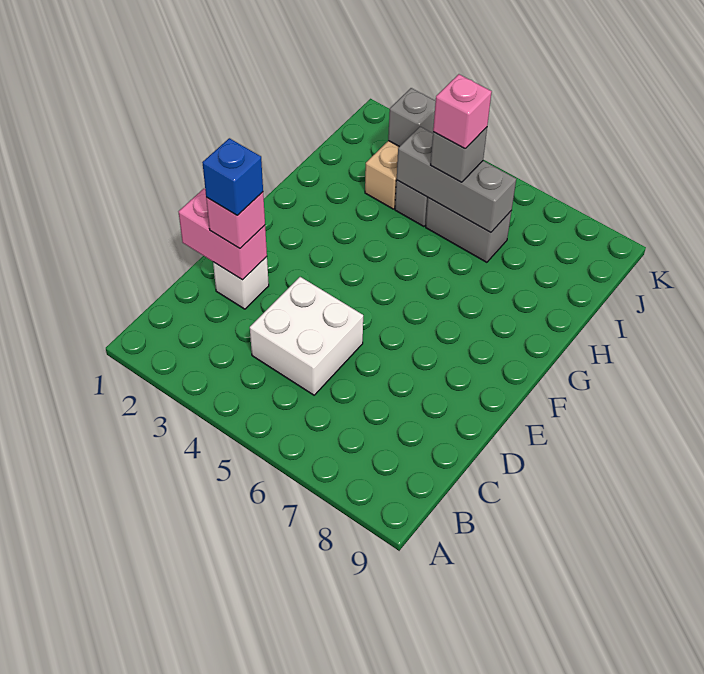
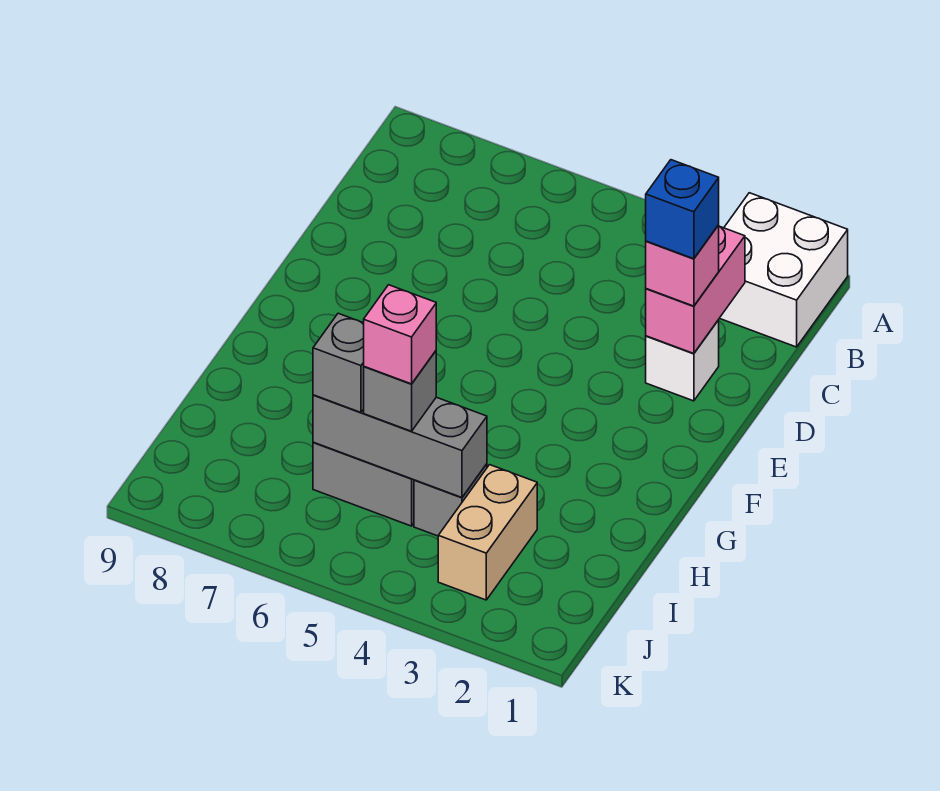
white brick C4:D5 level 1 -> white brick A1:B2 level 1
pink brick D1:D2 level 2 -> pink brick C2:D2 level 2
grey brick J3 level 2 -> grey brick I6 level 3

